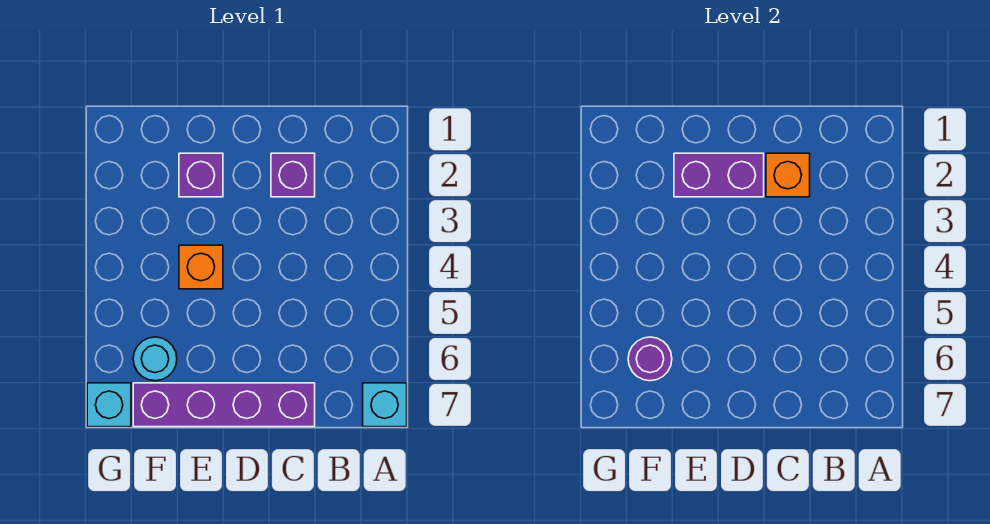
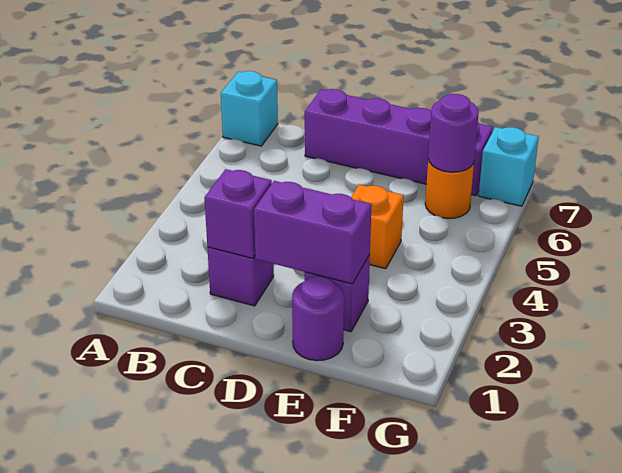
orange brick C2 level 2 -> purple brick C2 level 2
none -> purple round brick E1 level 1
cyan round brick F6 level 1 -> orange round brick F6 level 1

